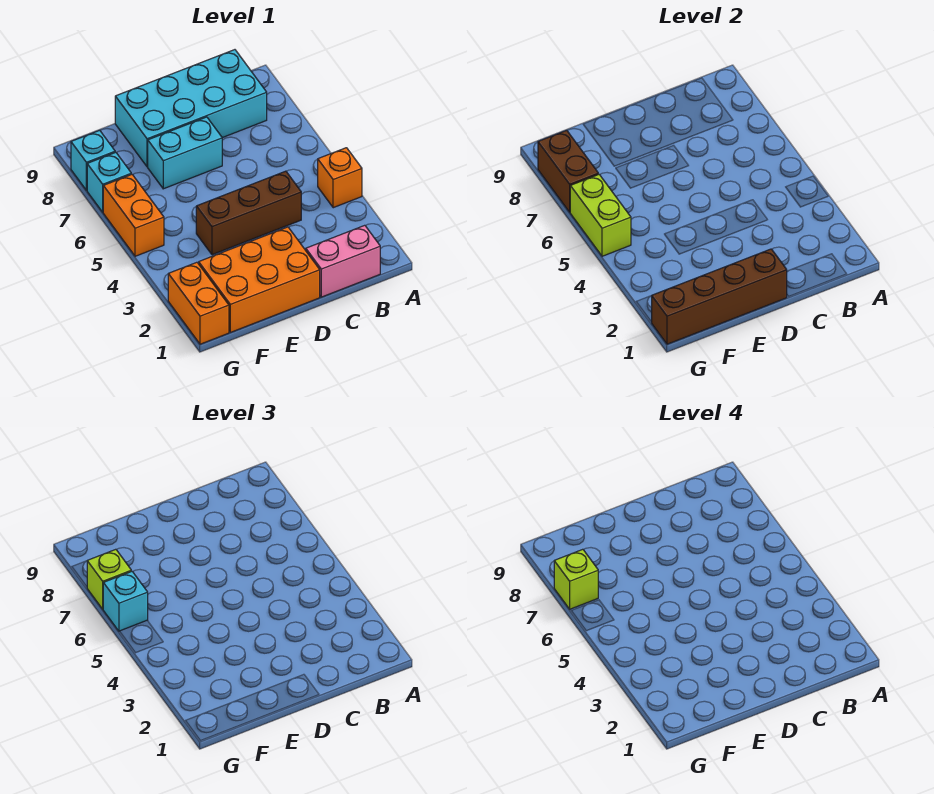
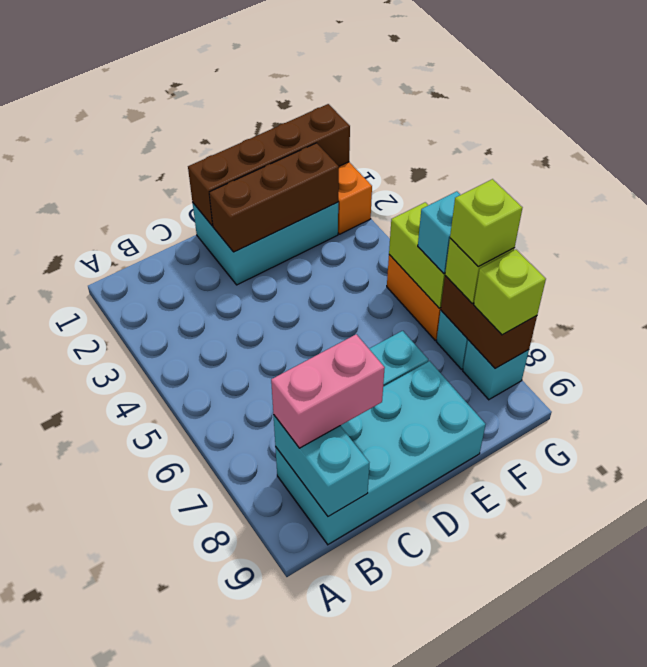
orange brick A4 level 1 -> none
pink brick B1:C1 level 1 -> pink brick B8:C8 level 3
none -> cyan brick B8:B9 level 2
brown brick C4:E4 level 1 -> brown brick D2:F2 level 2
orange brick D1:F2 level 1 -> cyan brick D1:F2 level 1
none -> lime brick G8 level 3

